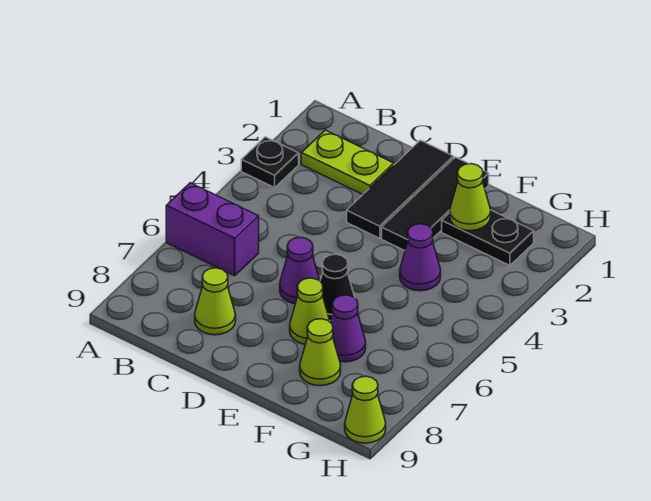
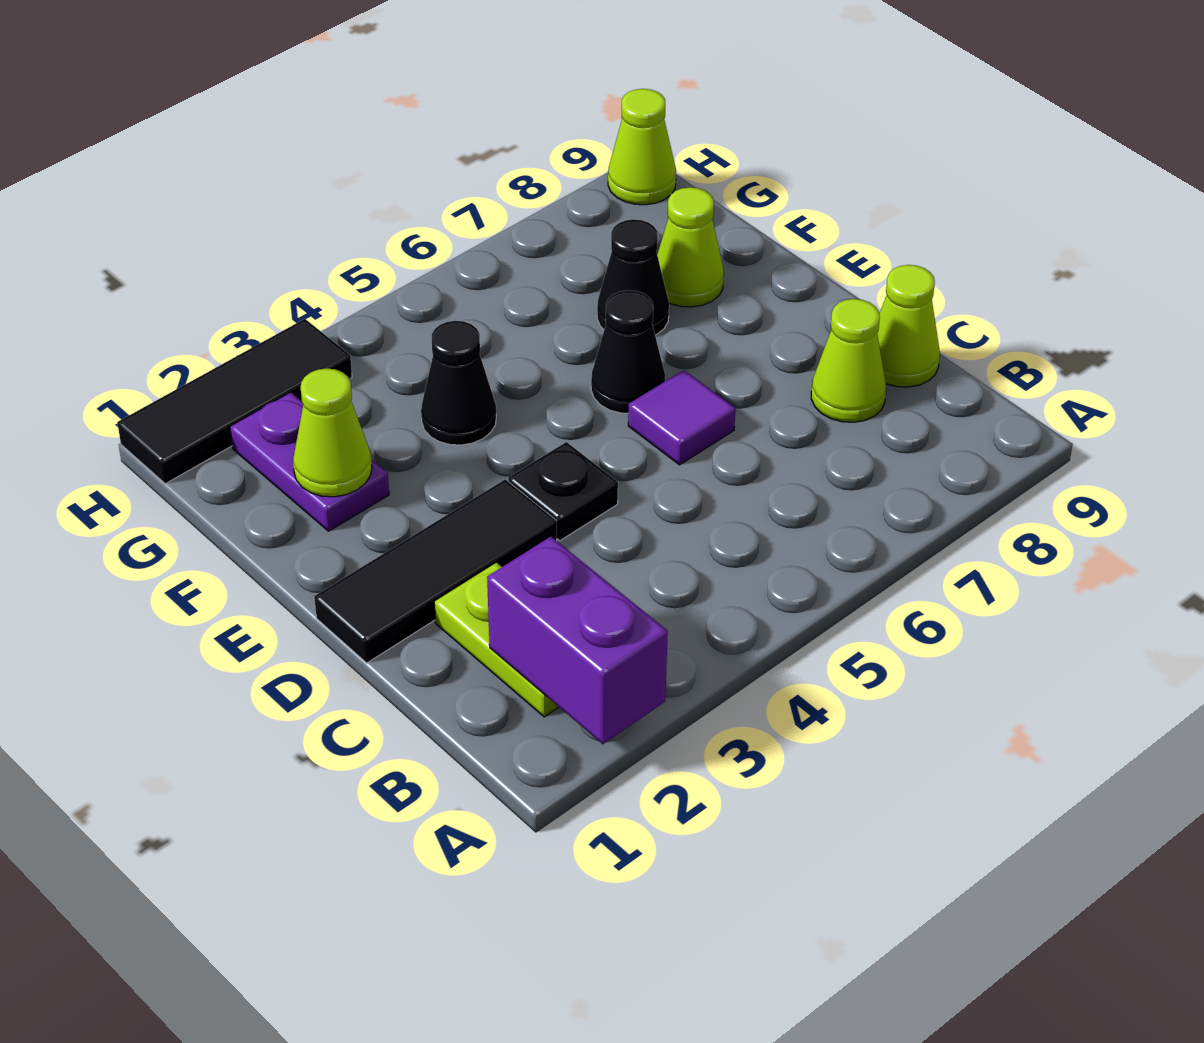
black plate A3 level 1 -> black plate D4 level 1
purple brick A6:B6 level 1 -> purple brick A2:B2 level 2
purple cone D6 level 1 -> purple tile D6 level 1
black tile E1:E3 level 1 -> black tile H1:H3 level 1
lime cone E7 level 1 -> lime cone C9 level 1
black plate F2:G2 level 1 -> purple plate F2:G2 level 1
purple cone F4 level 1 -> black cone F4 level 1
purple cone F7 level 1 -> black cone F7 level 1

